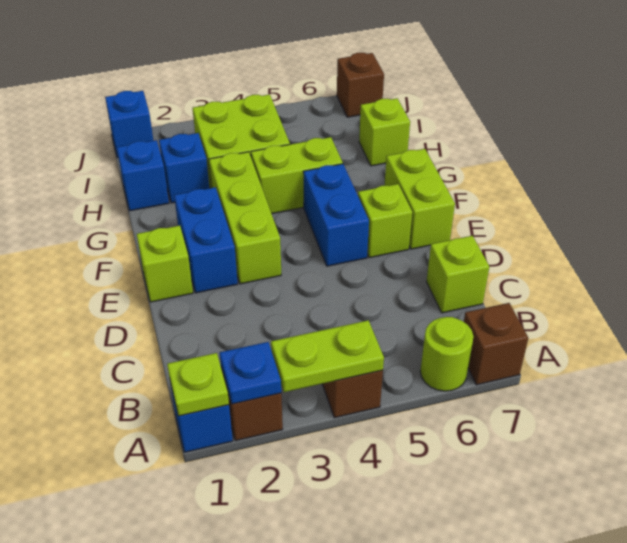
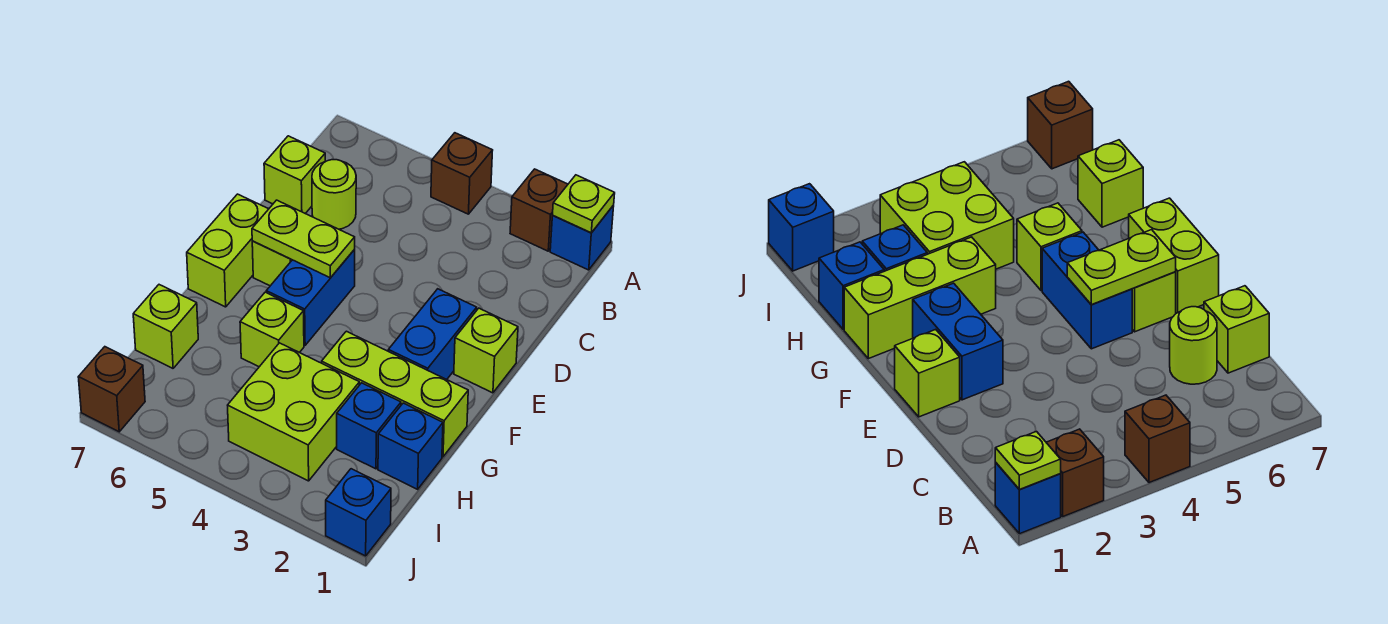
blue plate A2 level 2 -> none
lime plate A3:A4 level 2 -> lime plate E5:E6 level 2
lime round brick A6 level 1 -> lime round brick C6 level 1
brown brick A7 level 1 -> none
lime brick E3:G3 level 1 -> lime brick G1:G3 level 1
lime brick G4:G5 level 1 -> lime brick G5 level 1

